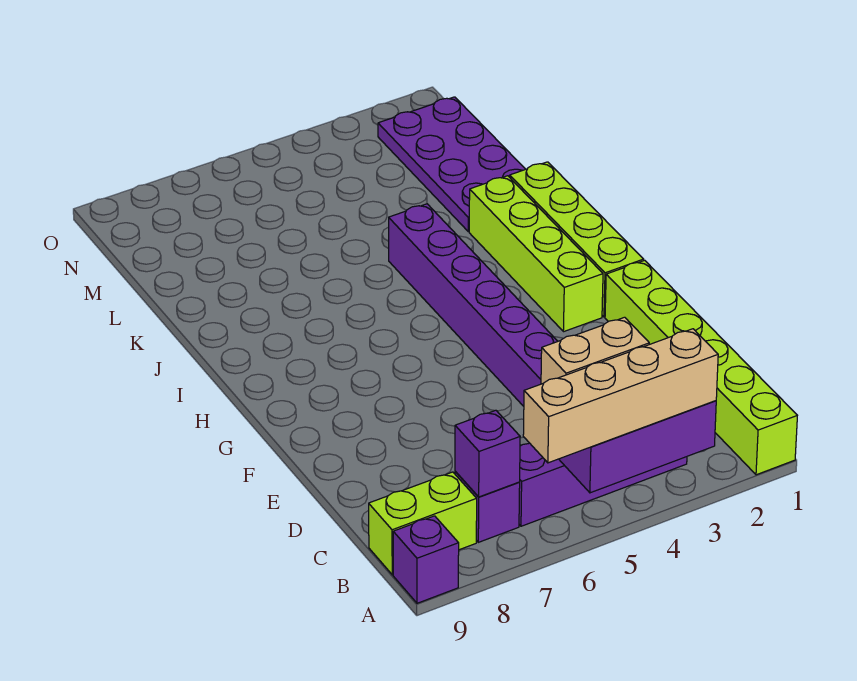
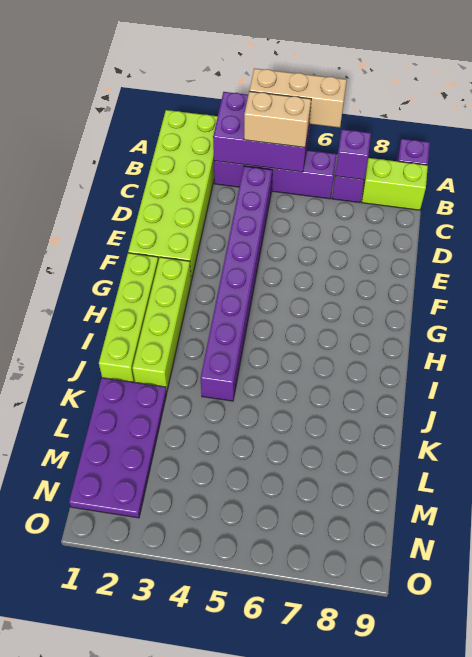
lime brick A1:F1 level 1 -> lime brick A1:F2 level 1
tan brick A3:A6 level 3 -> tan brick A4:A6 level 3

